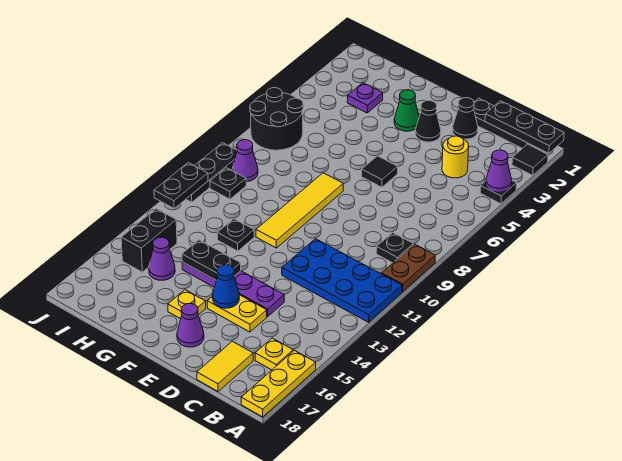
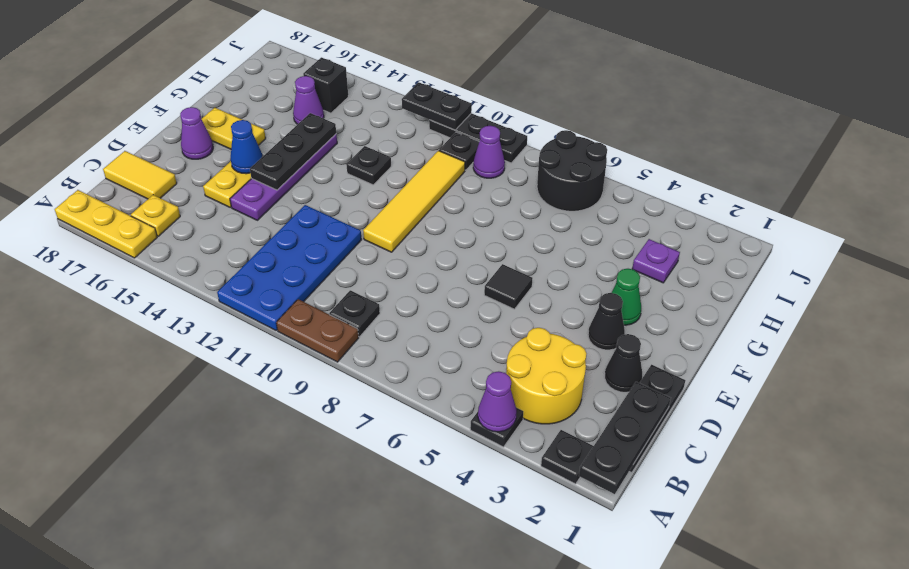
black tile A2 level 1 -> black plate A2 level 1
yellow round brick C4 level 1 -> yellow round brick B3:C4 level 1
yellow tile F8:F11 level 1 -> yellow tile E10:H10 level 1
black plate F14:G14 level 2 -> black plate E14:G14 level 2
yellow plate F16 level 1 -> yellow plate F16:F17 level 1
black brick I14:I15 level 1 -> black brick I15 level 1

